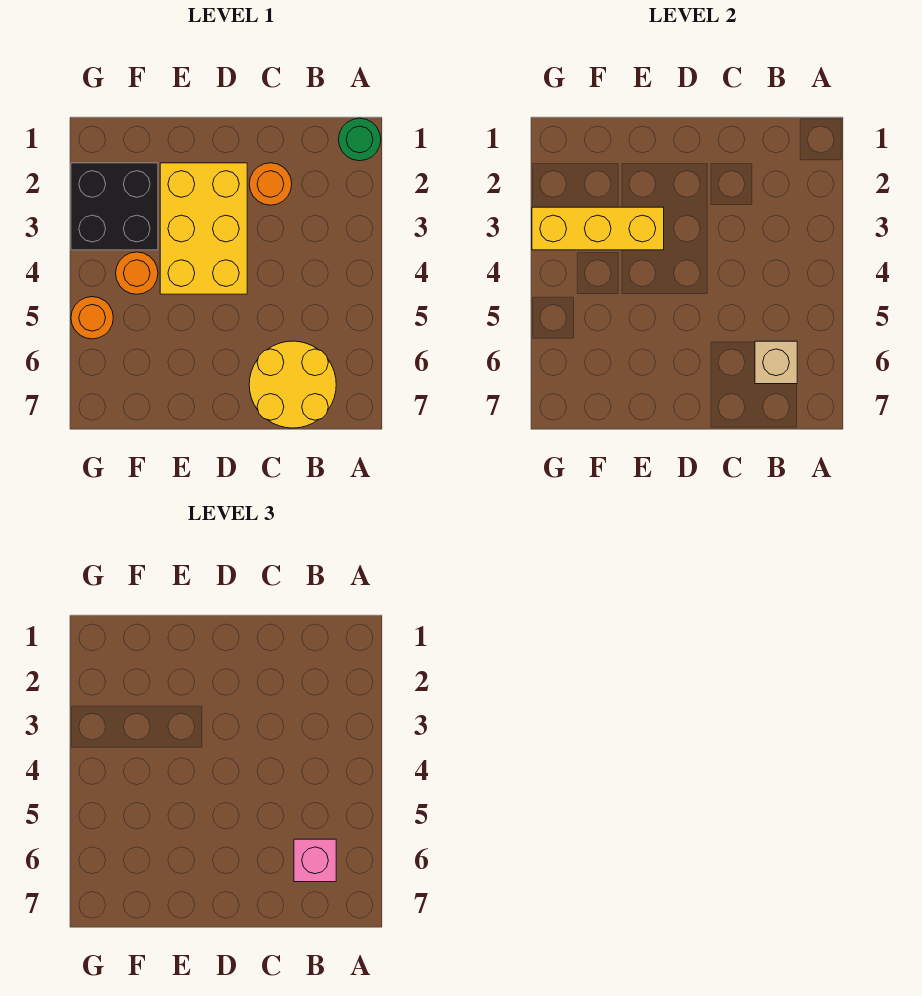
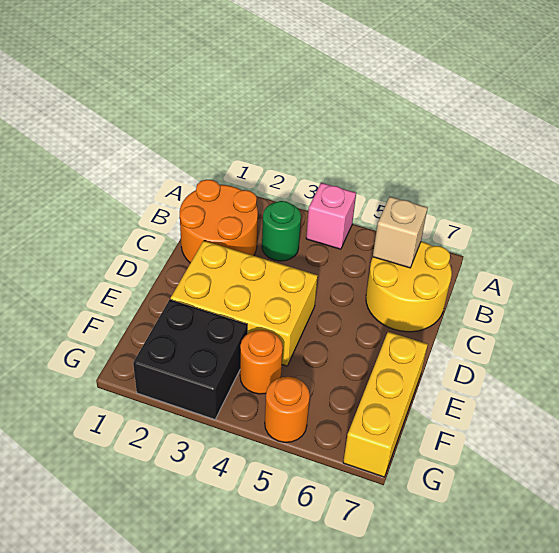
green round brick A1 level 1 -> green round brick B3 level 1
pink brick B6 level 3 -> pink brick A4 level 1
orange round brick C2 level 1 -> orange round brick B1:C2 level 1
yellow brick E3:G3 level 2 -> yellow brick E7:G7 level 1

